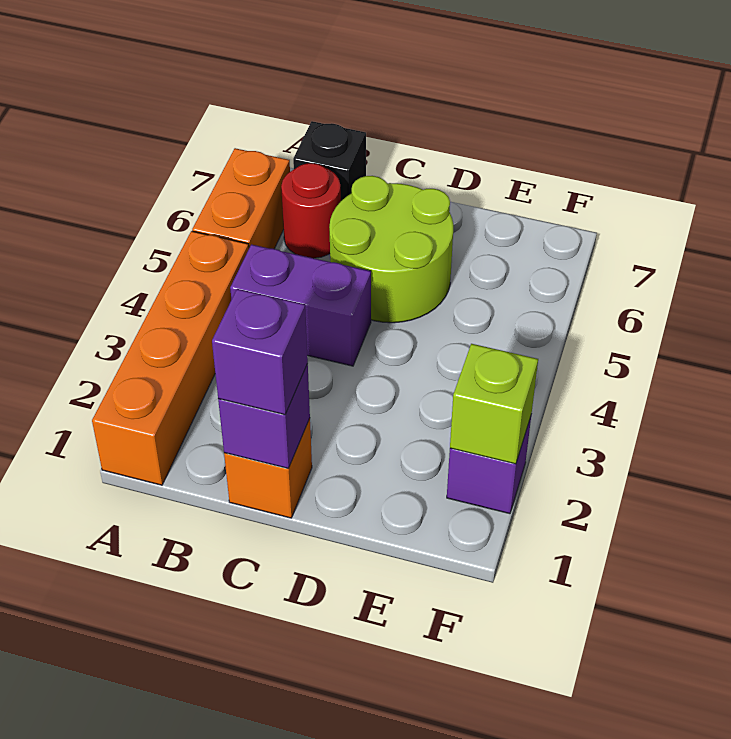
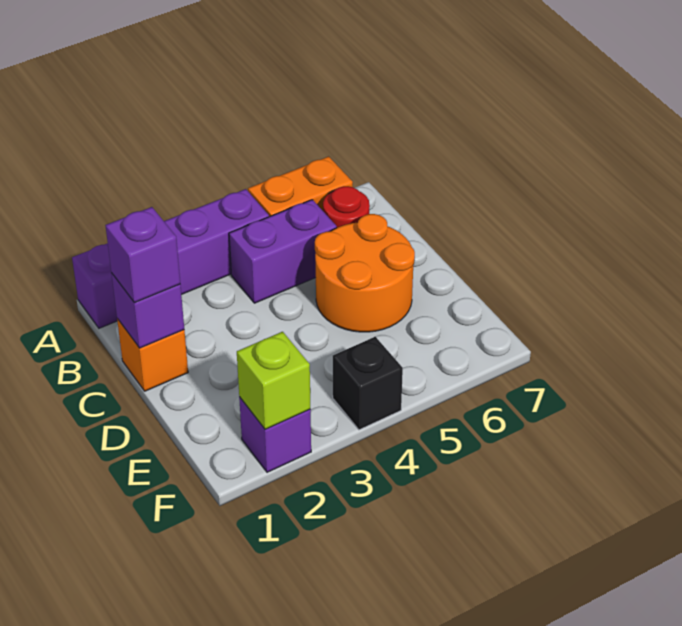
orange brick A1:A4 level 1 -> purple brick A1:A4 level 1
purple brick B4:C4 level 1 -> purple brick B4:B5 level 1
black brick B7 level 1 -> black brick F4 level 1
lime round brick C5:D6 level 1 -> orange round brick C5:D6 level 1

